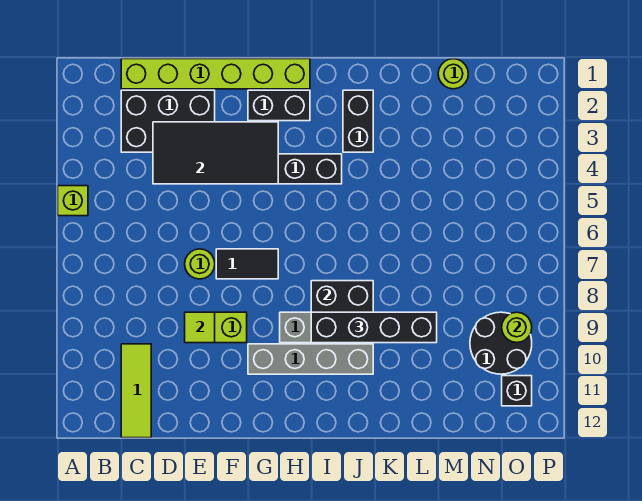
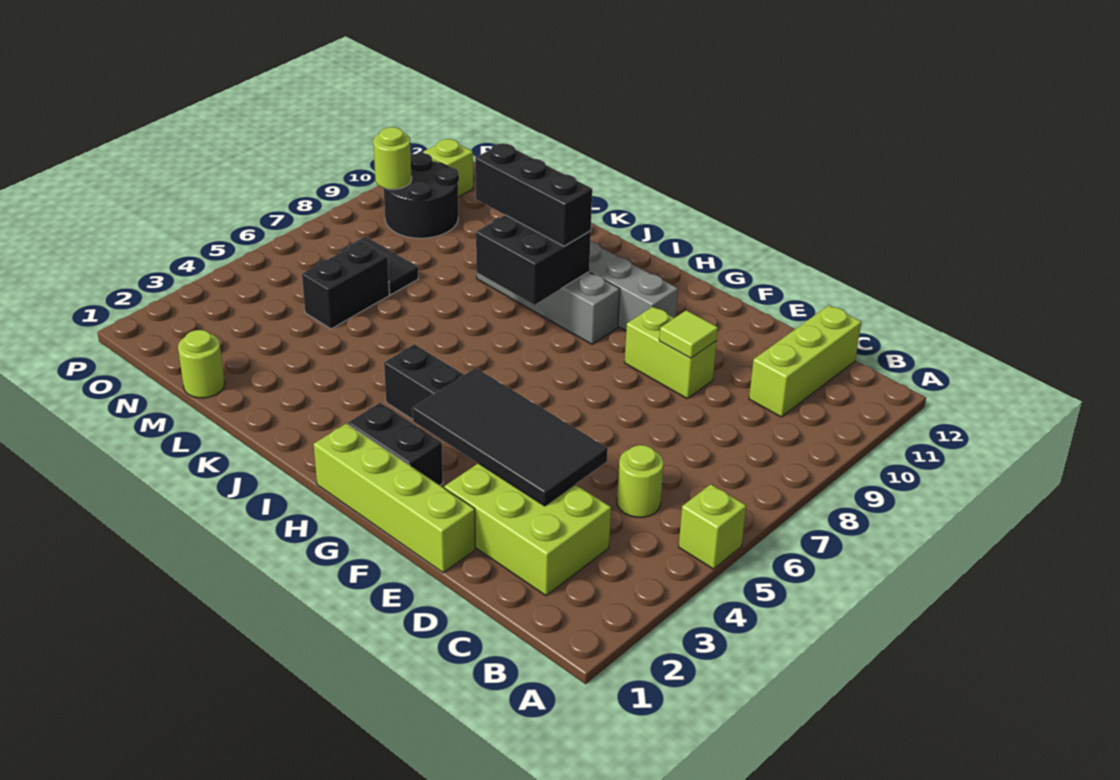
lime brick C1:H1 level 1 -> lime brick E1:H1 level 1
black brick C2:E3 level 1 -> lime brick C2:E3 level 1
lime tile C10:C12 level 1 -> lime brick C10:C12 level 1
lime round brick E7 level 1 -> lime round brick C5 level 1
black tile F7:G7 level 1 -> black tile M7:N7 level 1
black brick I9:L9 level 3 -> black brick I9:K9 level 3
black brick J2:J3 level 1 -> black brick M5:M6 level 1
black brick O11 level 1 -> lime brick O11 level 1

